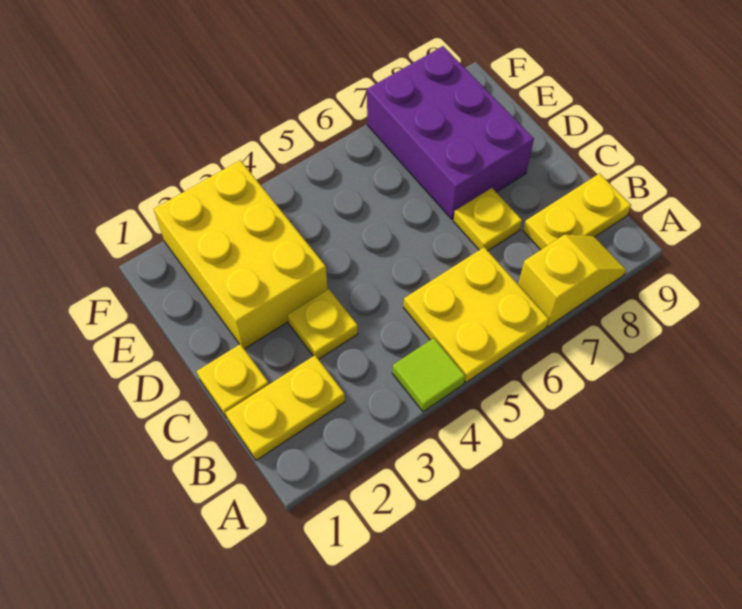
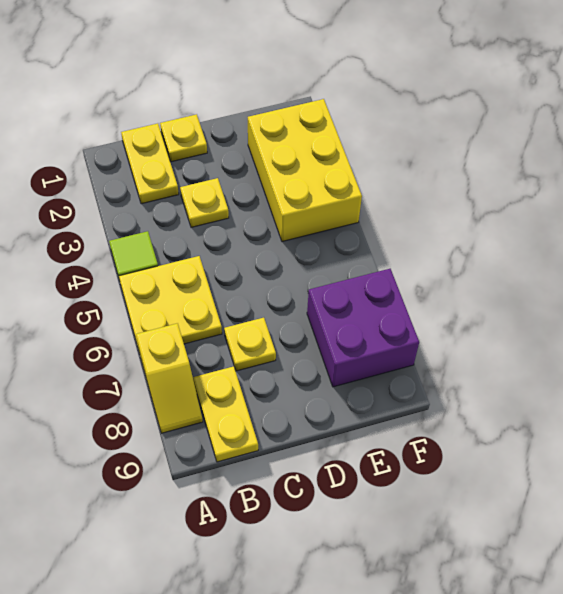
yellow brick D2:F3 level 1 -> yellow brick E2:F4 level 1
purple brick D7:F8 level 1 -> purple brick E7:F8 level 1

